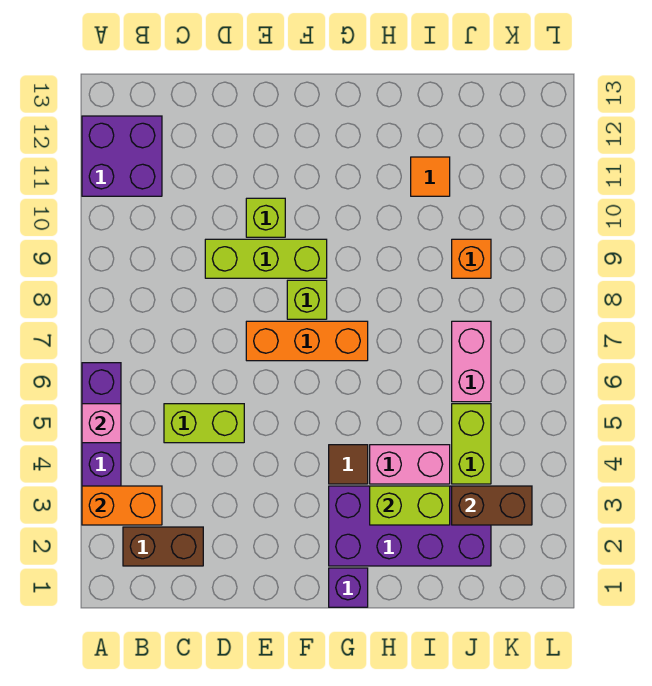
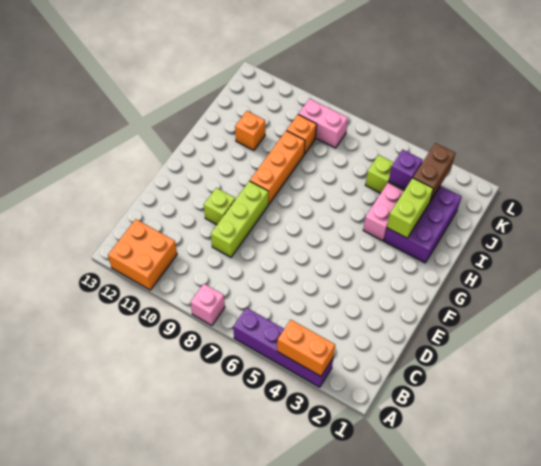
orange brick A3:B3 level 2 -> orange brick A3:A4 level 2
pink brick A5 level 2 -> pink brick A8 level 1
purple brick A11:B12 level 1 -> orange brick A11:B12 level 1
brown brick B2:C2 level 1 -> none
lime brick C5:D5 level 1 -> none
orange brick E7:G7 level 1 -> orange brick G9:I9 level 1
lime brick F8 level 1 -> none
purple brick G1 level 1 -> purple brick J4 level 2
purple brick G2:J3 level 1 -> purple brick H2:J3 level 1
brown tile G4 level 1 -> none
orange tile I11 level 1 -> orange brick I11 level 1
pink brick J6:J7 level 1 -> pink brick K8:K9 level 1

